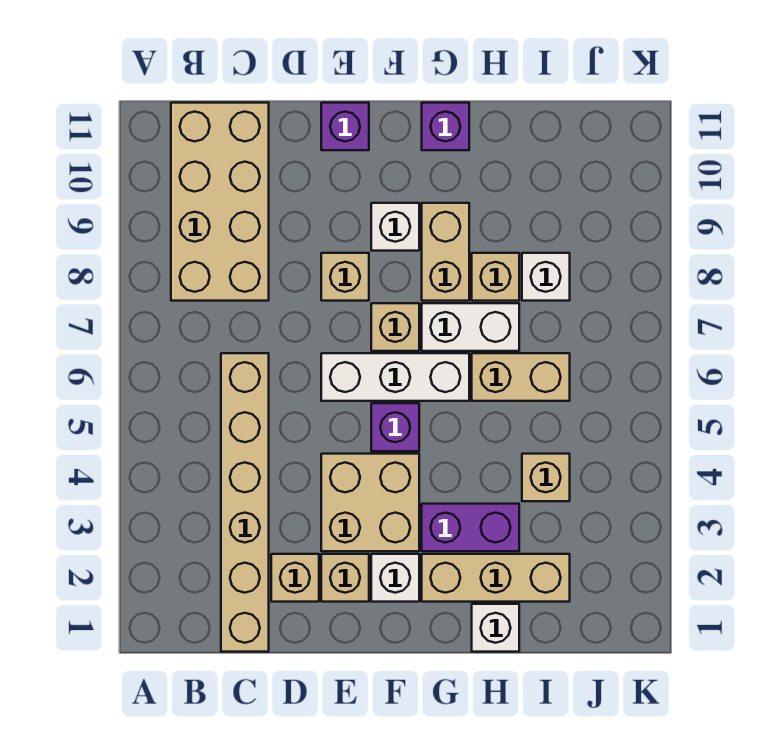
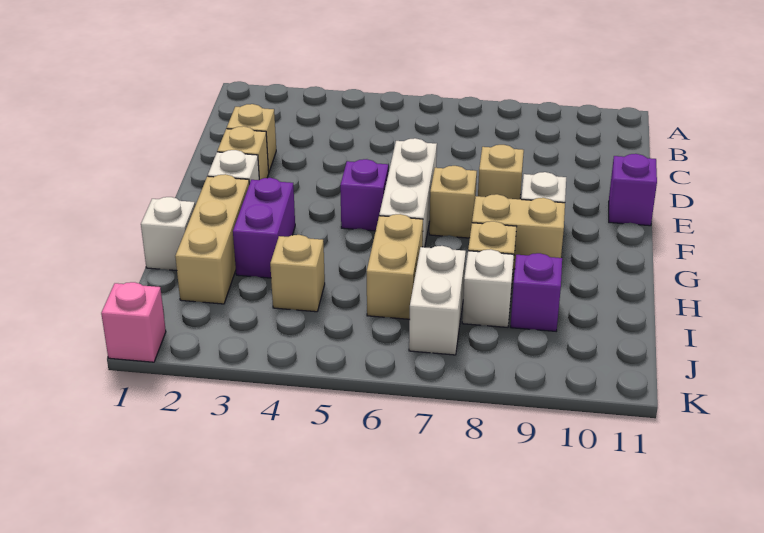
tan brick B8:C11 level 1 -> none
tan brick C1:C6 level 1 -> none
tan brick E3:F4 level 1 -> none
white brick G7:H7 level 1 -> white brick I7:J7 level 1
purple brick G11 level 1 -> purple brick I9 level 1
none -> pink brick K1 level 1

